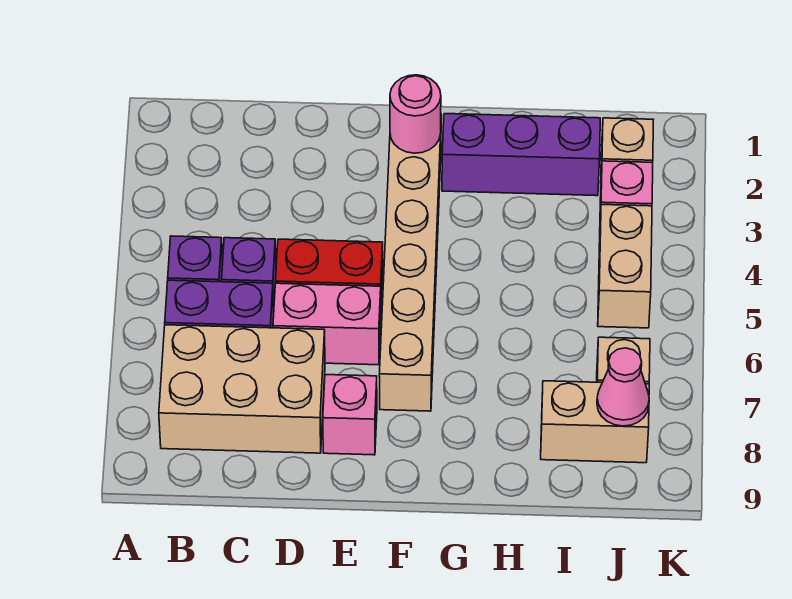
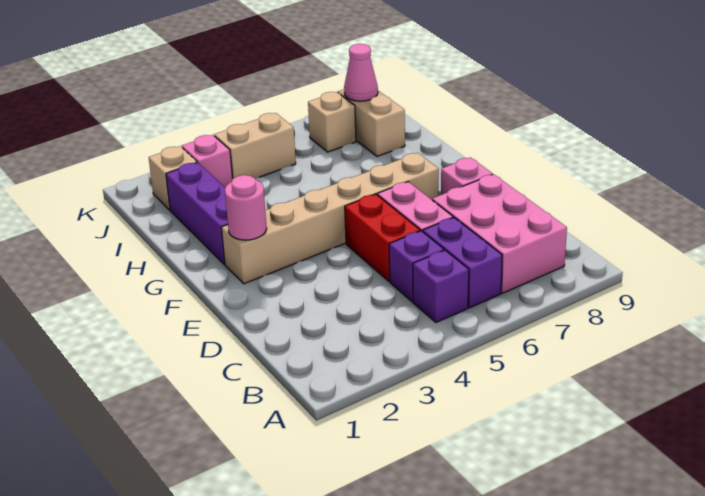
tan brick B7:D8 level 1 -> pink brick B7:D8 level 1

